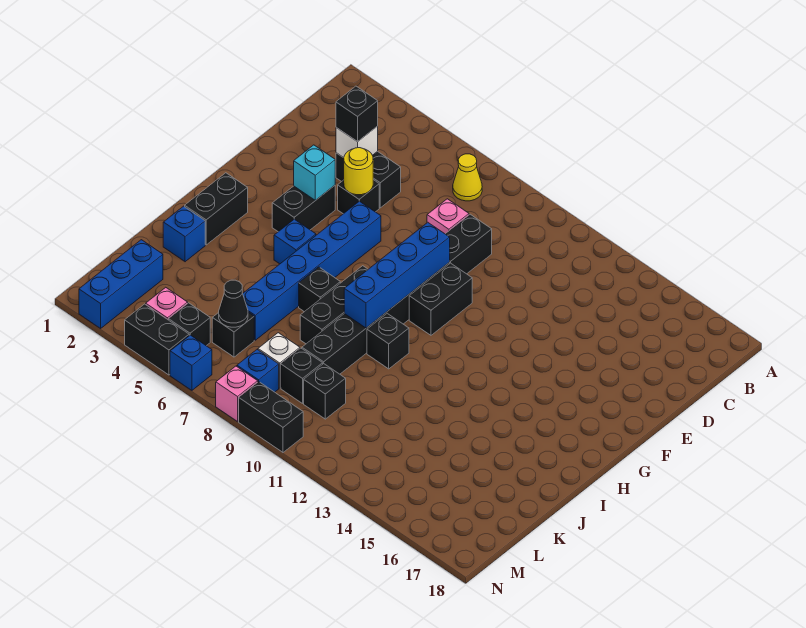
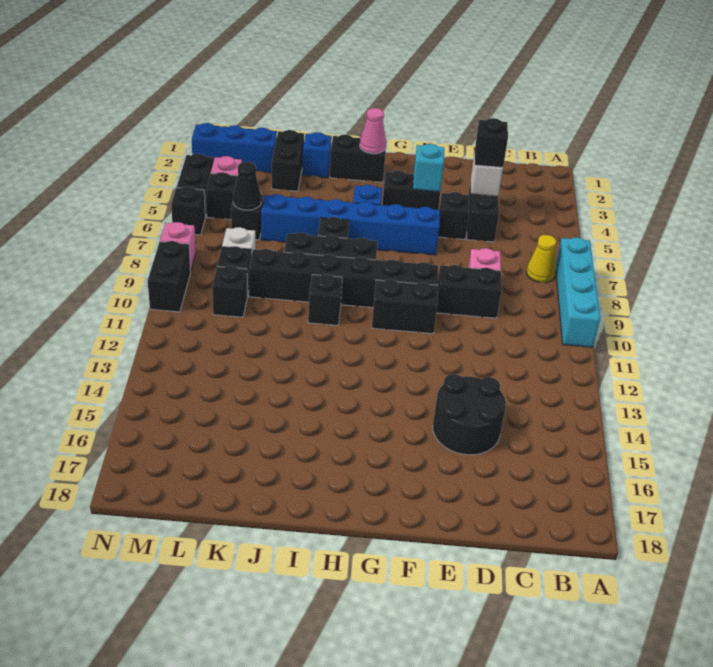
none -> cyan brick A7:A10 level 1
none -> black round brick D14:E15 level 1
yellow round brick E5 level 2 -> none
blue brick F9:I9 level 2 -> none
none -> pink cone H2 level 2
none -> black brick K2:K3 level 1
blue brick M8 level 1 -> none
blue brick N6 level 1 -> black brick N6 level 1

